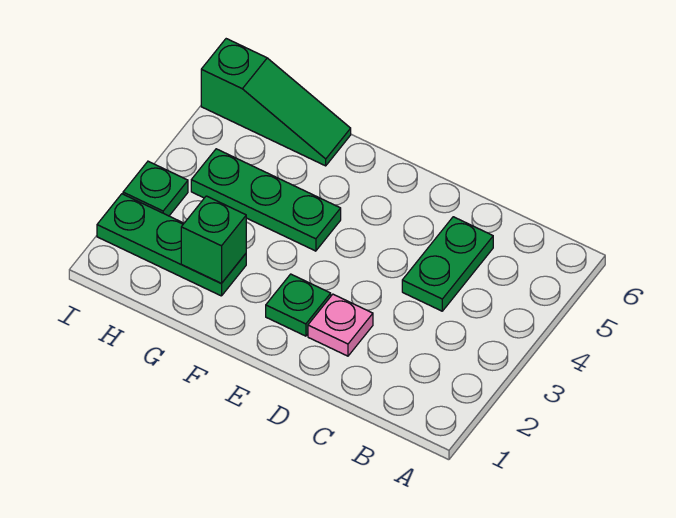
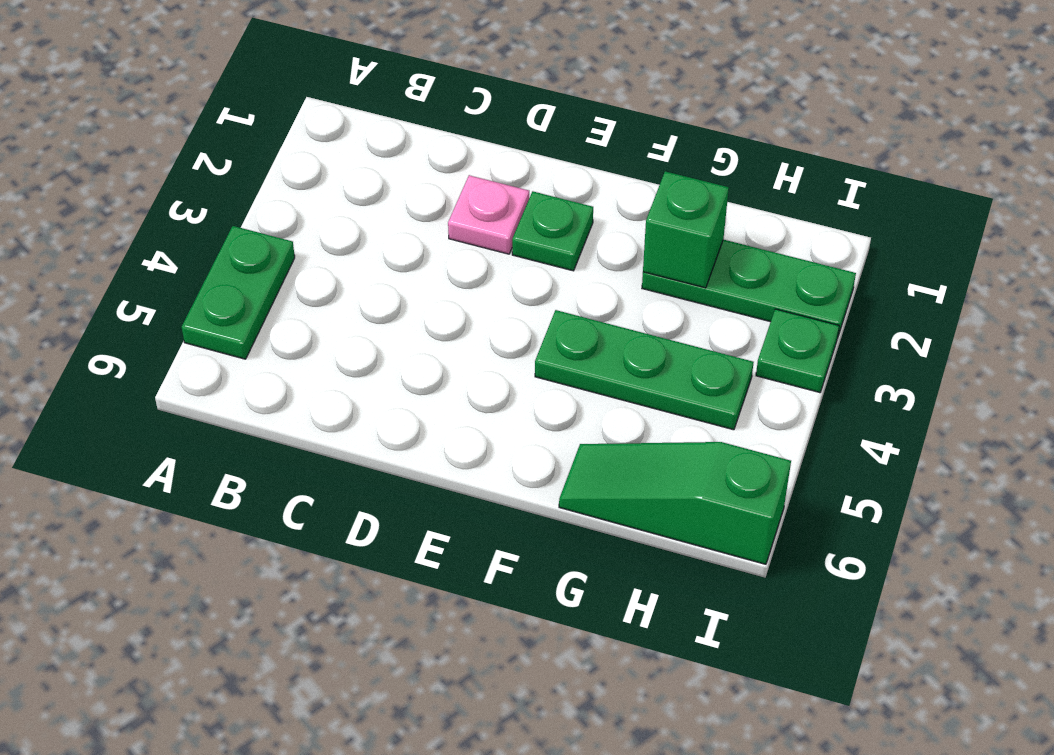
green plate C4:C5 level 1 -> green plate A4:A5 level 1

